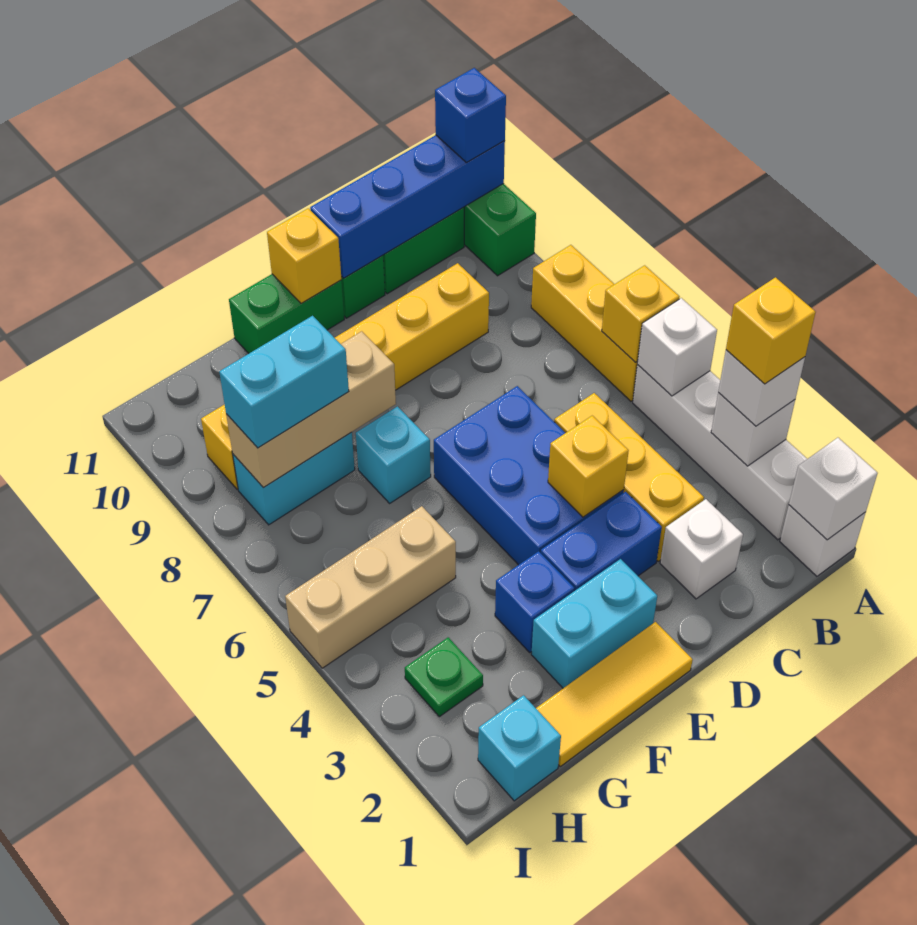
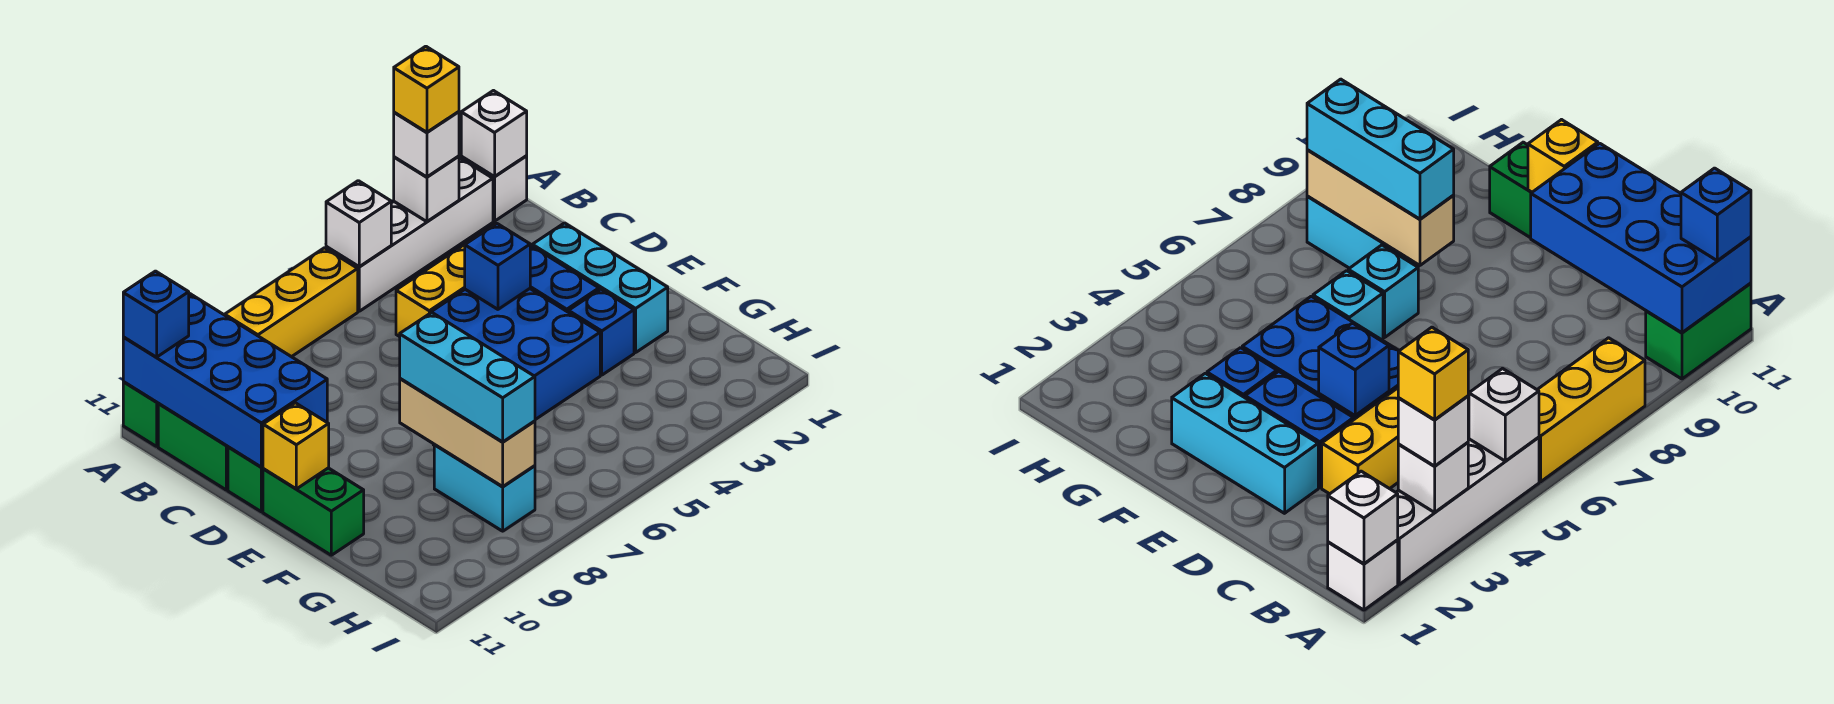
yellow brick A6 level 2 -> none
blue brick A11:D11 level 2 -> blue brick A10:D11 level 2
white brick C2 level 1 -> none
yellow brick C9:H9 level 1 -> none
blue brick D4:E6 level 1 -> blue brick D4:F5 level 1
yellow brick D4 level 2 -> blue brick D4 level 2
yellow tile E1:G1 level 1 -> none
cyan brick E2:F2 level 1 -> cyan brick D2:F2 level 1
tan brick G5:I5 level 1 -> none
cyan brick G8:H8 level 3 -> cyan brick F8:H8 level 3
cyan brick H1 level 1 -> cyan brick F6 level 1
green plate H3 level 1 -> none

